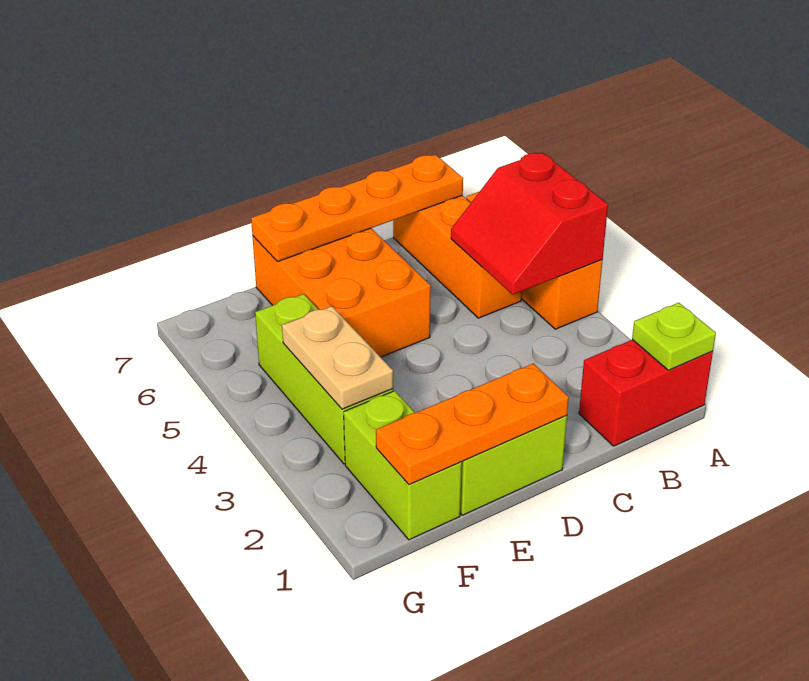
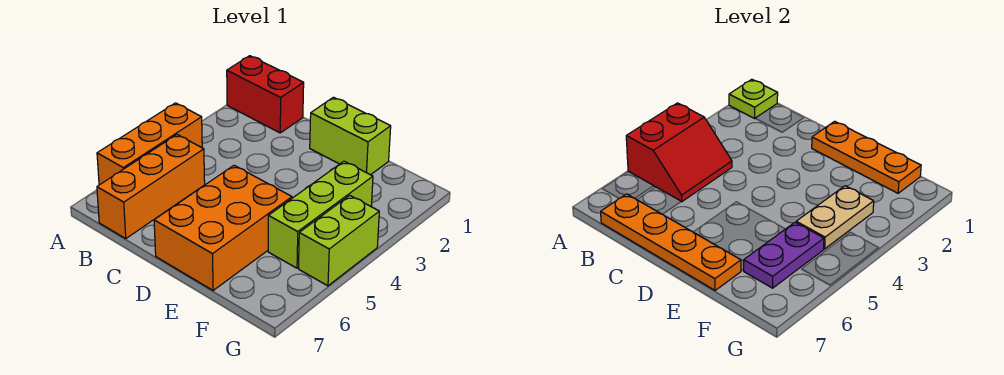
lime brick F1:F2 level 1 -> lime brick G4:G5 level 1
none -> purple plate F5:F6 level 2

